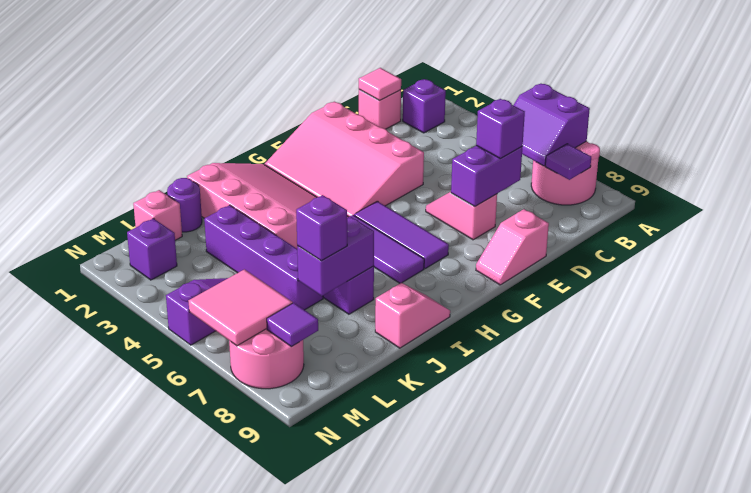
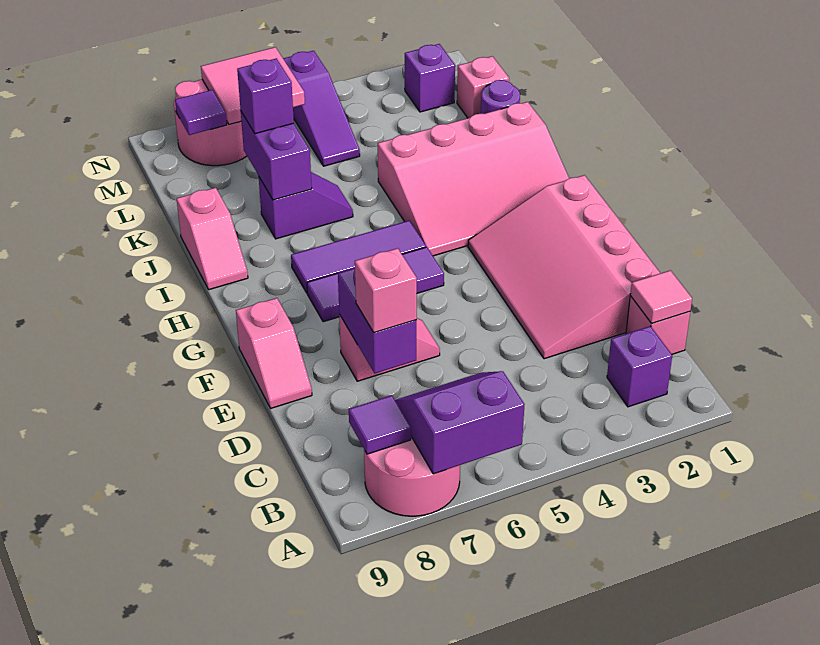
purple brick D7 level 3 -> pink brick D7 level 3
pink slope E1:G4 level 1 top E -> pink slope D1:G3 level 1 top 1
pink slope E9:F9 level 1 top E -> pink slope E9:F9 level 1 top F
purple brick K3:K6 level 1 -> none

